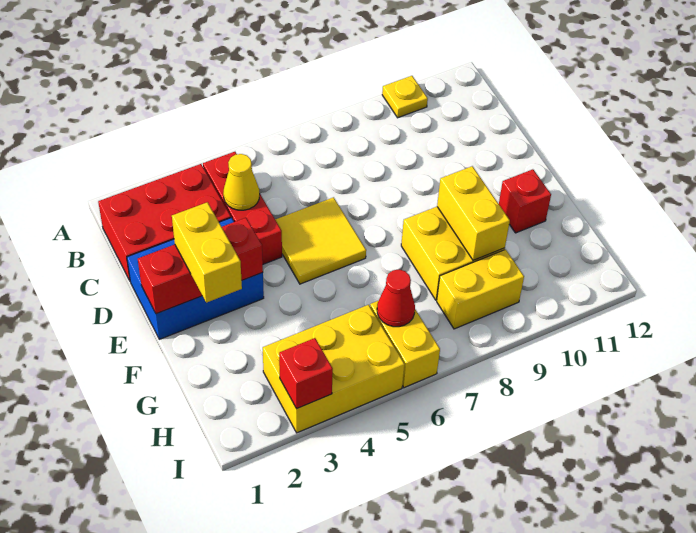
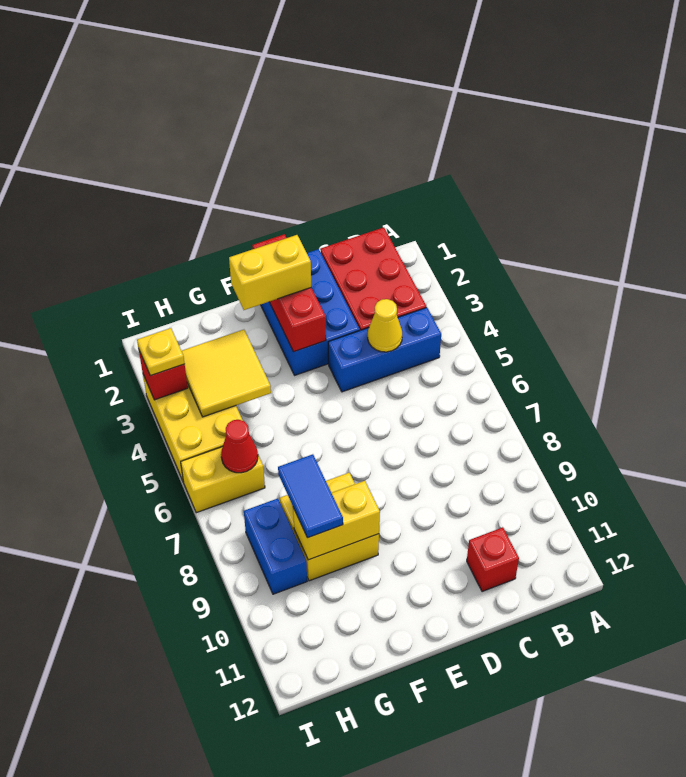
yellow plate A10 level 1 -> yellow plate I3 level 3
red brick B4:D4 level 1 -> blue brick B4:D4 level 1
yellow tile D5:E6 level 1 -> yellow tile G3:H4 level 2
red brick F11 level 1 -> red brick C11 level 1
none -> blue tile G8:G9 level 3
yellow brick H8:H9 level 1 -> blue brick H8:H9 level 1

